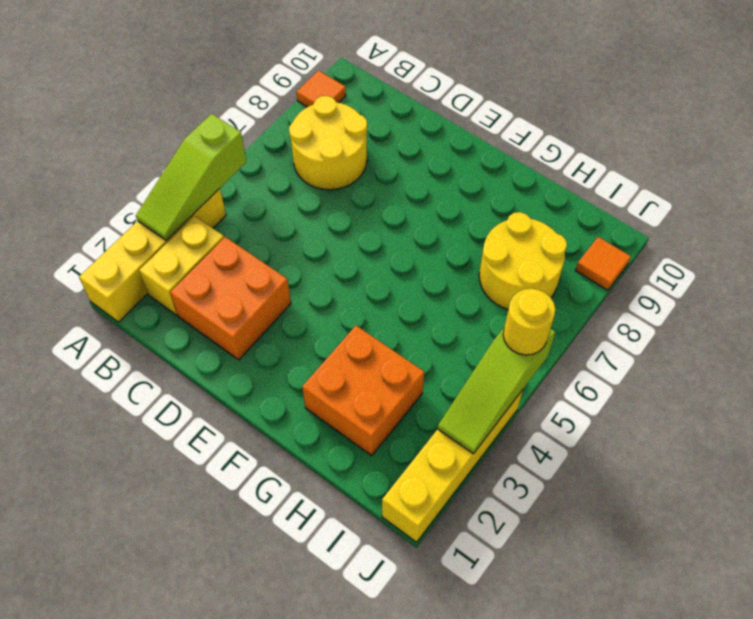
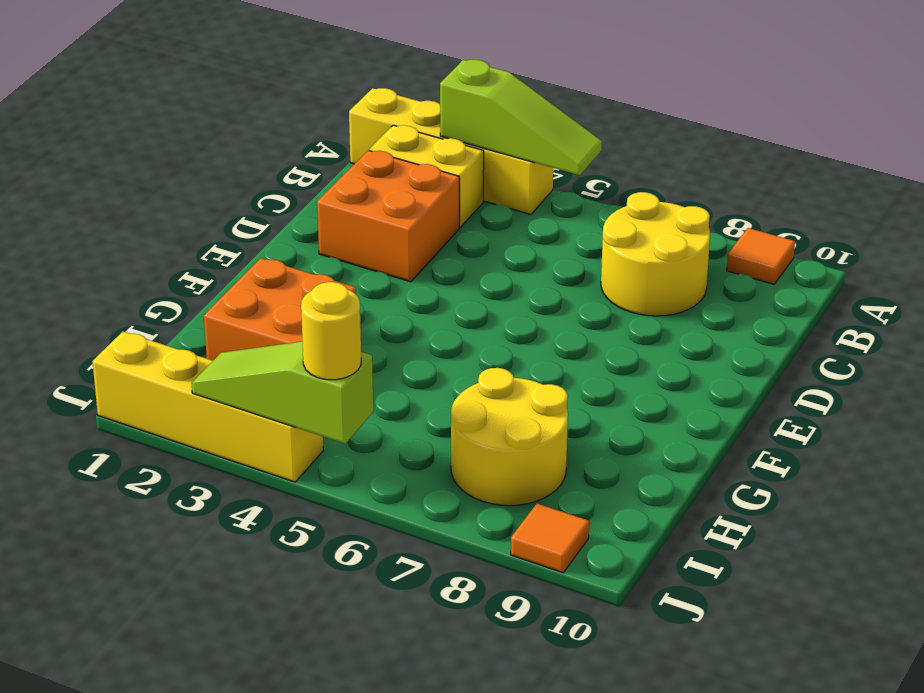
lime slope A3:A5 level 2 top 5 -> lime slope A3:A5 level 2 top 3

